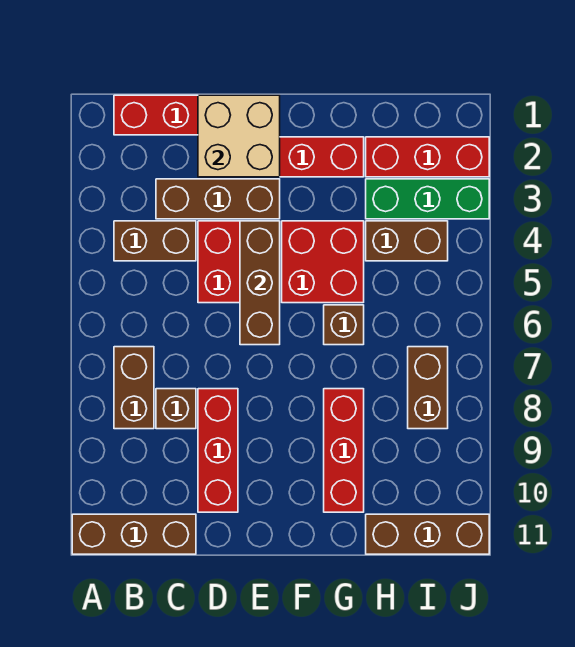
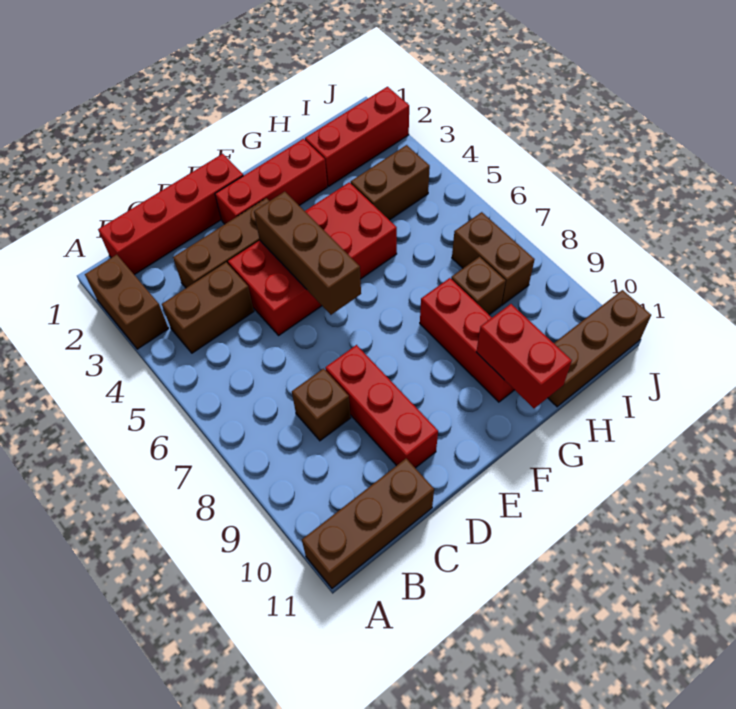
brown brick B7:B8 level 1 -> brown brick A2:A3 level 1
tan brick D1:E2 level 2 -> none
brown brick G6 level 1 -> brown brick H8 level 1
none -> red brick G10:G11 level 2
green brick H3:J3 level 1 -> none

